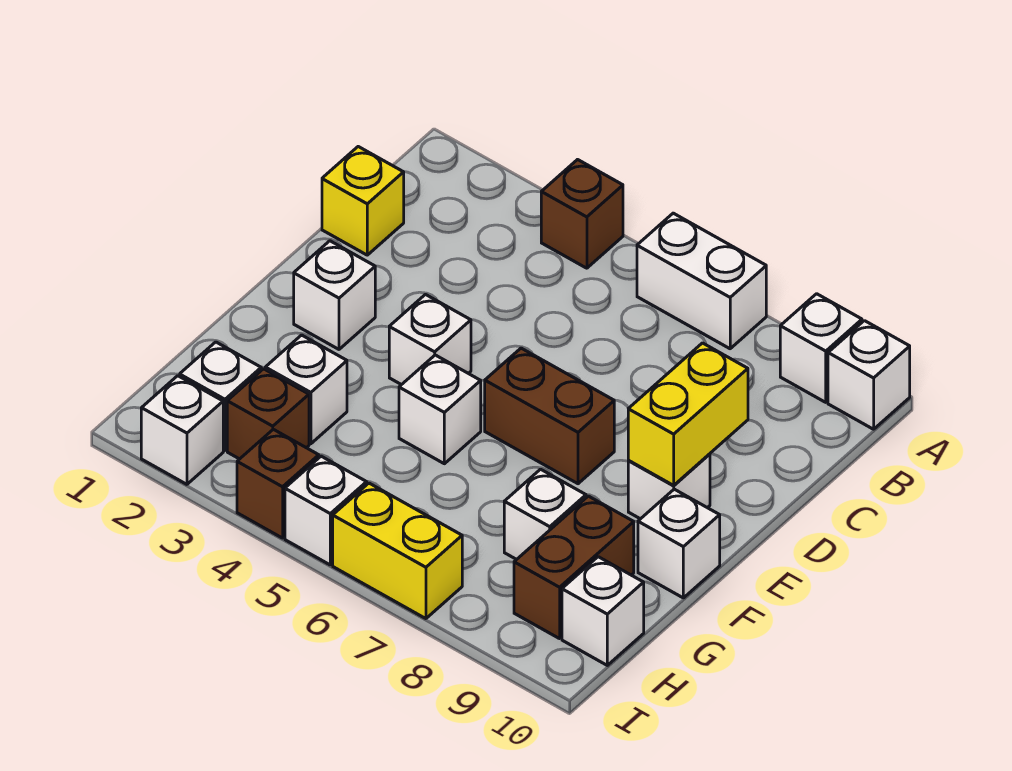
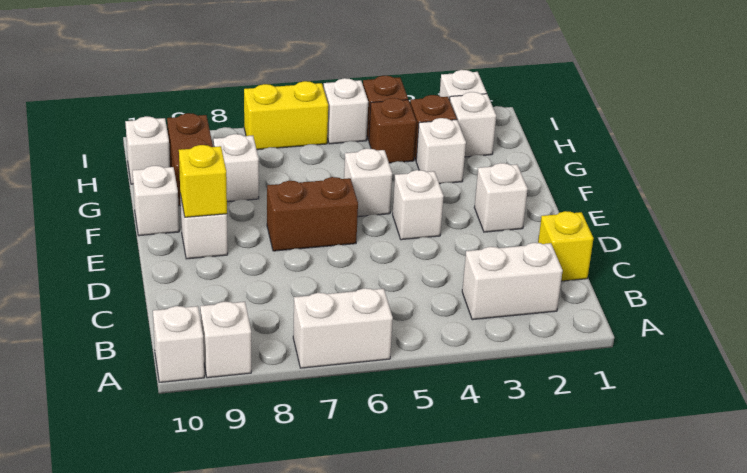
brown brick A4 level 1 -> brown brick H4 level 1
none -> white brick B2:B3 level 1
yellow brick D9:E9 level 2 -> yellow brick E9 level 2

